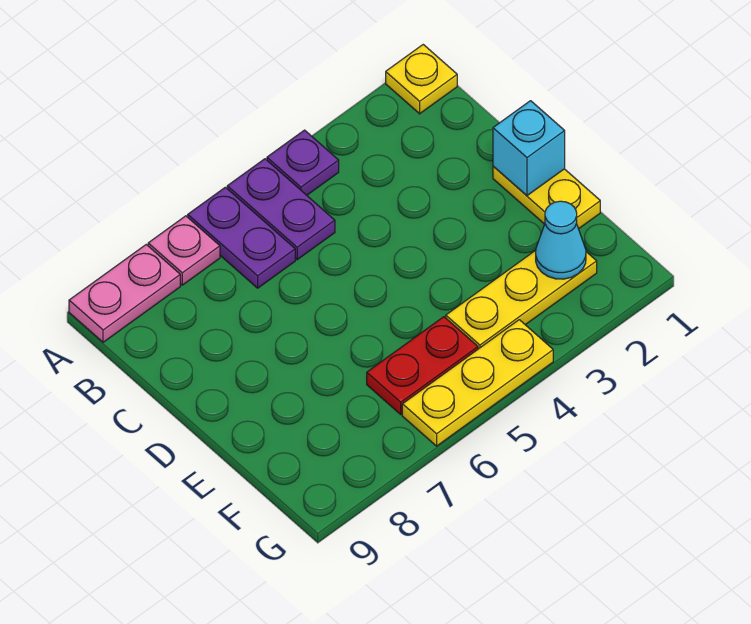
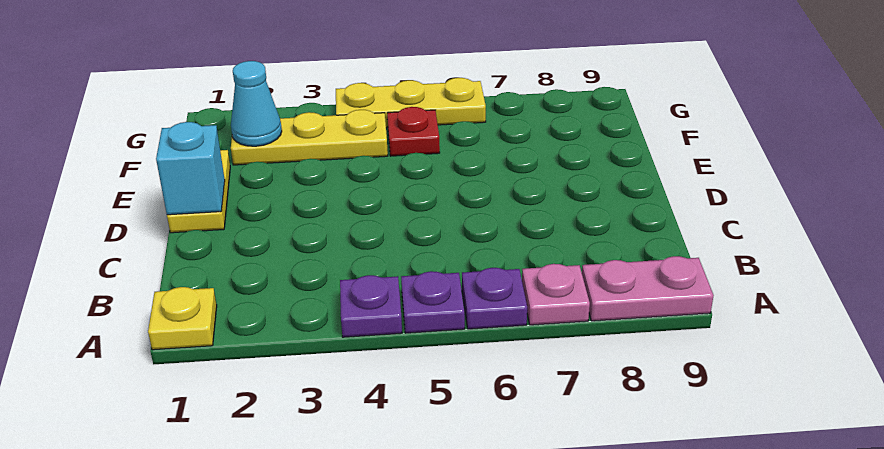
purple plate A5:B5 level 1 -> purple plate A5 level 1
purple plate A6:B6 level 1 -> purple plate A6 level 1
red plate F5:F6 level 1 -> red plate F5 level 1

